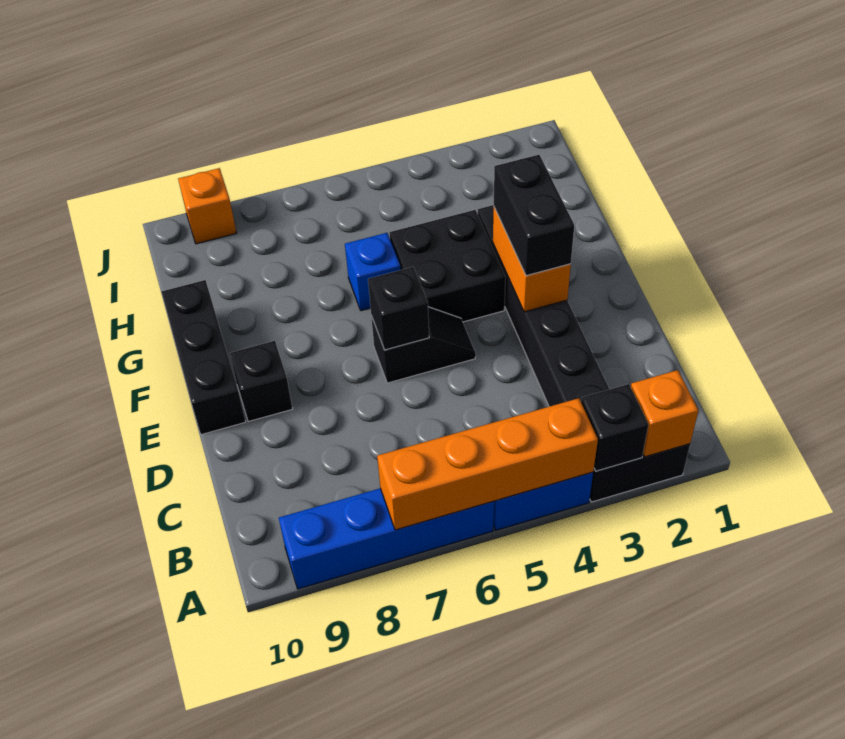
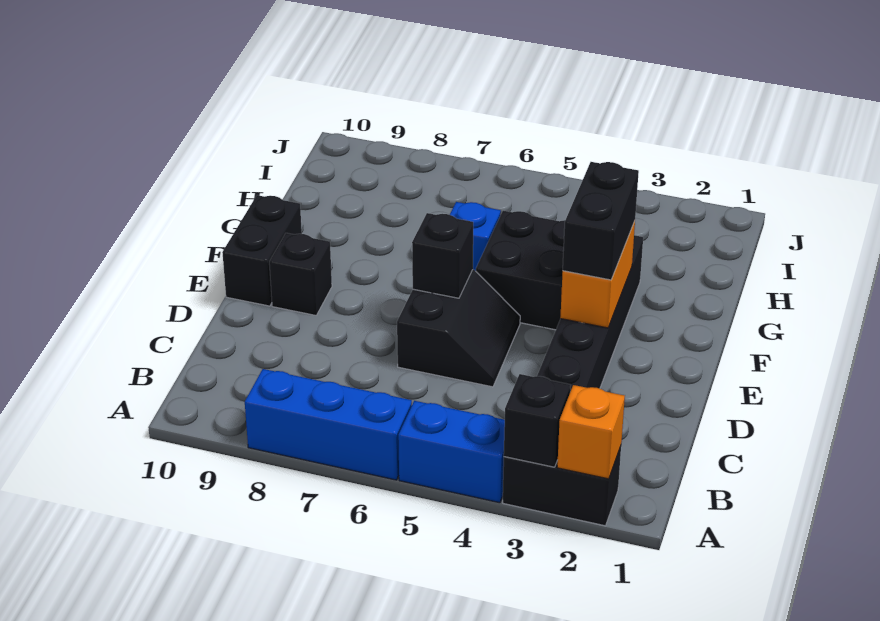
orange brick A4:A7 level 2 -> none
blue brick A6:A9 level 1 -> blue brick A6:A8 level 1
black slope E5:E6 level 1 top 6 -> black slope D5:E6 level 1 top 6
black brick E10:G10 level 1 -> black brick E10:F10 level 1
orange brick J9 level 1 -> none

